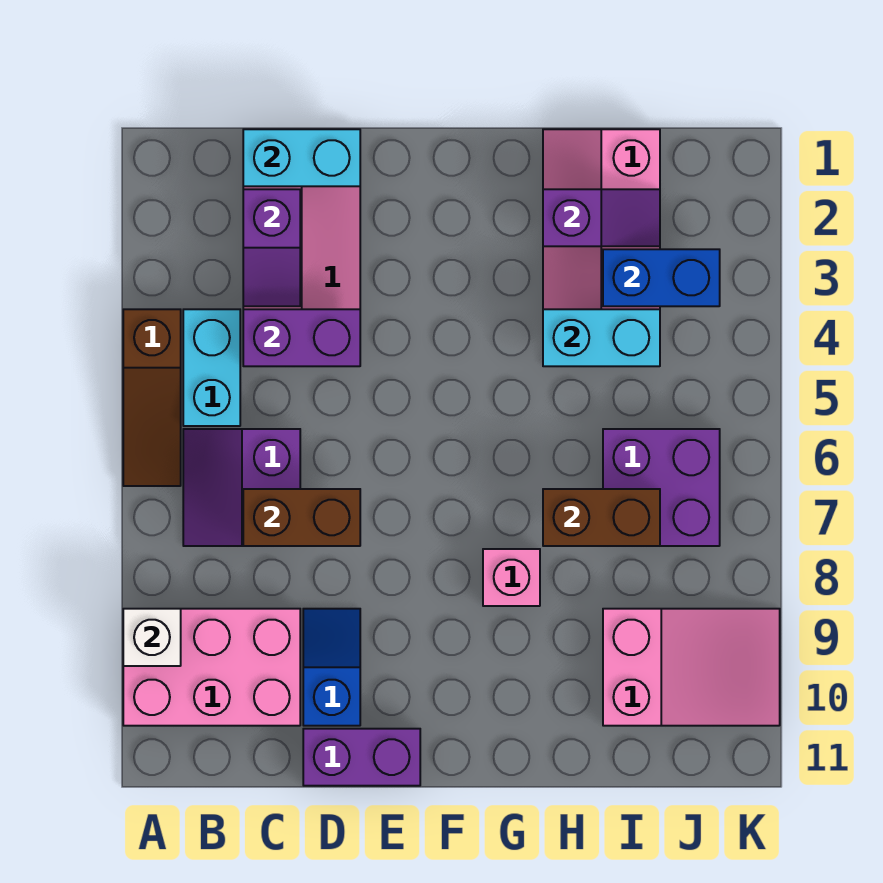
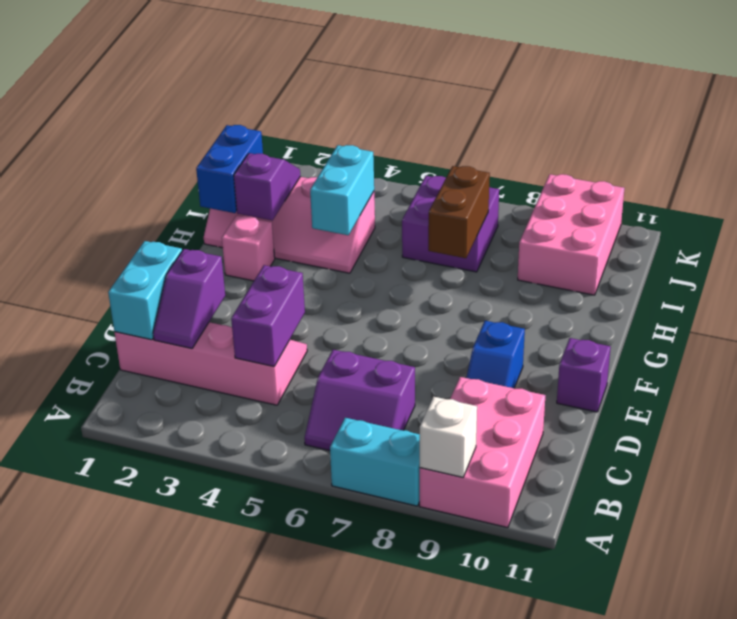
brown slope A4:A6 level 1 top 4 -> none
cyan brick B4:B5 level 1 -> cyan brick A7:A8 level 1
purple slope C2:C3 level 2 top 2 -> purple slope C2:D2 level 2 top D
brown brick C7:D7 level 2 -> none
blue slope D9:D10 level 1 top 10 -> blue slope D9:E9 level 1 top E
purple brick D11:E11 level 1 -> purple brick E11 level 1
pink brick G8 level 1 -> pink brick G2 level 1
blue brick I3:J3 level 2 -> blue brick H1:I1 level 2
pink slope I9:K10 level 1 top I -> pink brick I9:K10 level 1

